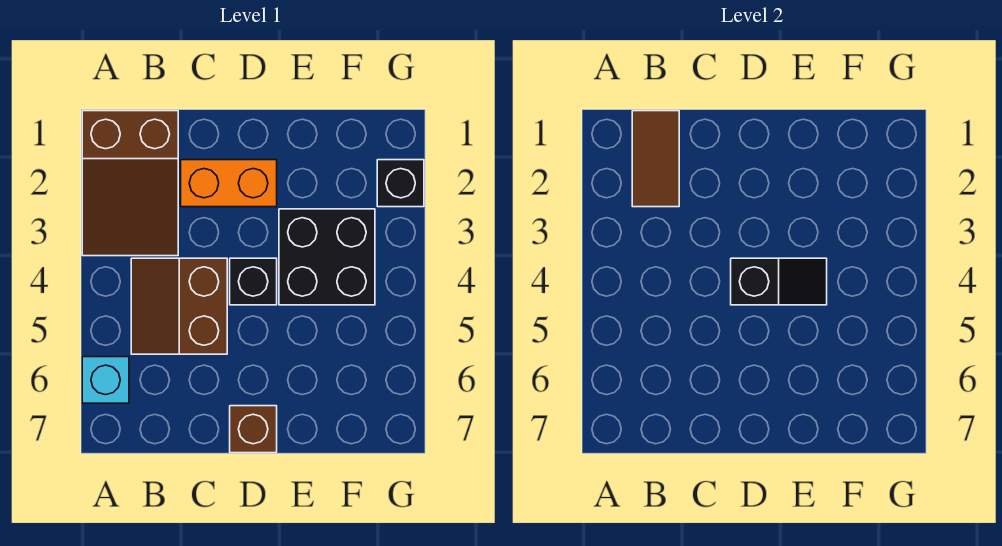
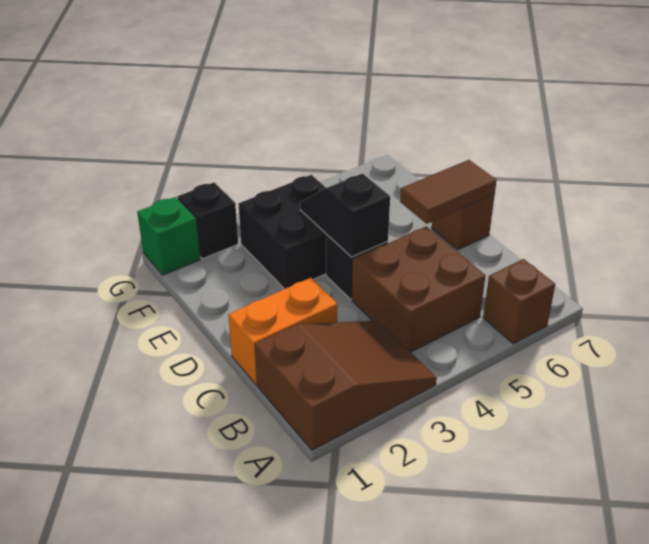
cyan brick A6 level 1 -> brown brick A6 level 1
brown tile B1:B2 level 2 -> brown tile D6:D7 level 2
brown slope B4:C5 level 1 top C -> brown brick B4:C5 level 1
orange brick C2:D2 level 1 -> orange brick C1:C2 level 1
none -> green brick G1 level 1

